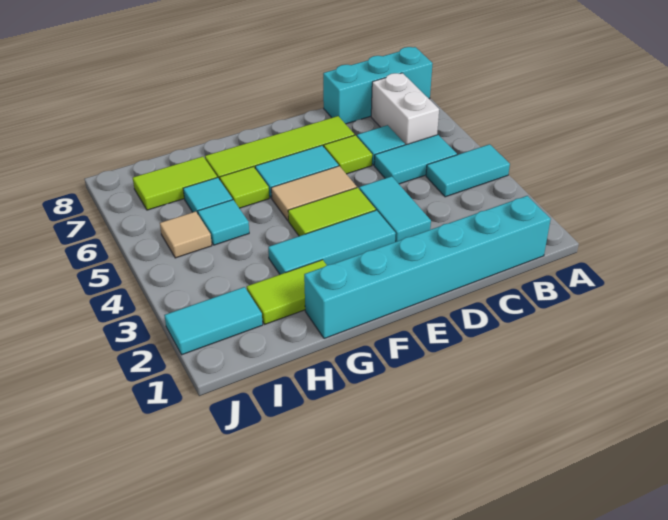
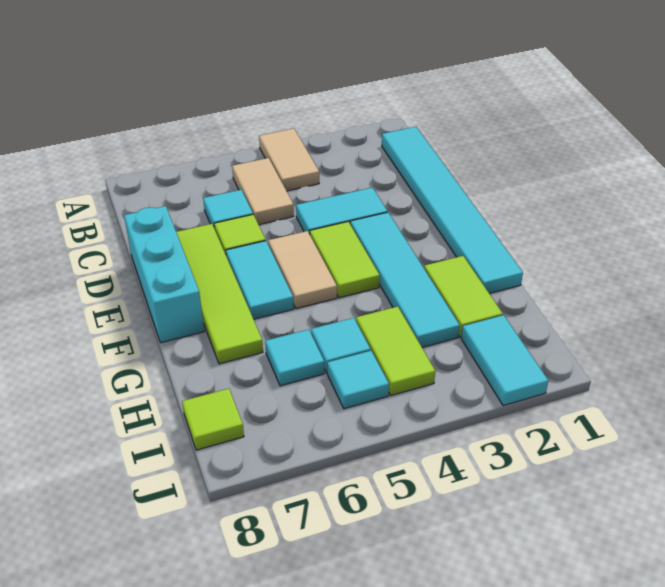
cyan tile A4:B4 level 1 -> tan tile A4:B4 level 1
cyan brick A8:C8 level 1 -> cyan brick D8:F8 level 1
cyan brick B1:G1 level 1 -> cyan tile B1:G1 level 1
cyan tile B5:C5 level 1 -> tan tile B5:C5 level 1
white brick B6:B7 level 1 -> none
cyan tile E3:G3 level 1 -> cyan tile E3:H3 level 1
lime tile G6 level 1 -> lime tile I8 level 1
lime tile H7:I7 level 1 -> lime tile H4:I4 level 1
tan tile I5 level 1 -> cyan tile I5 level 1

